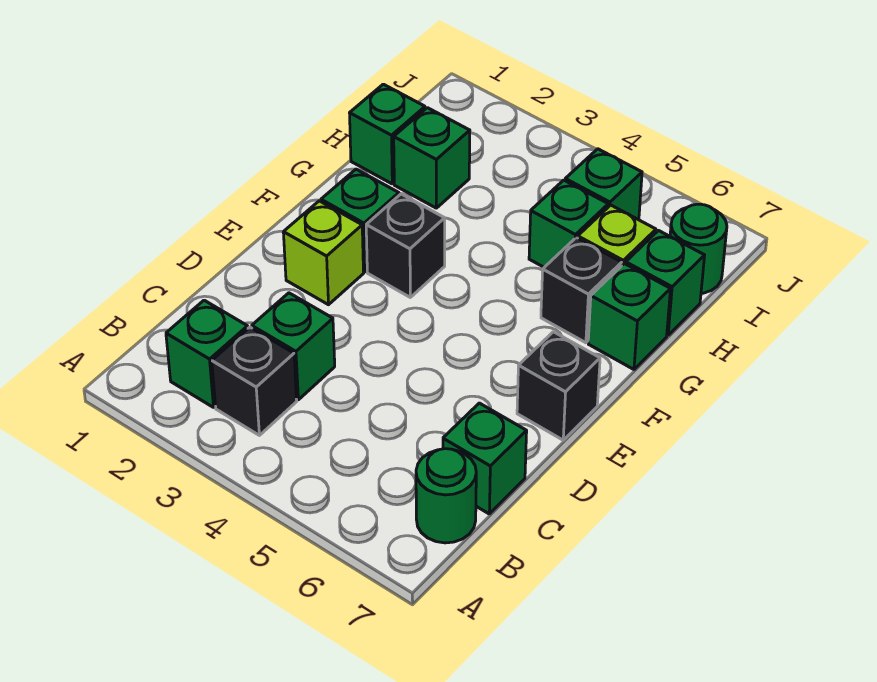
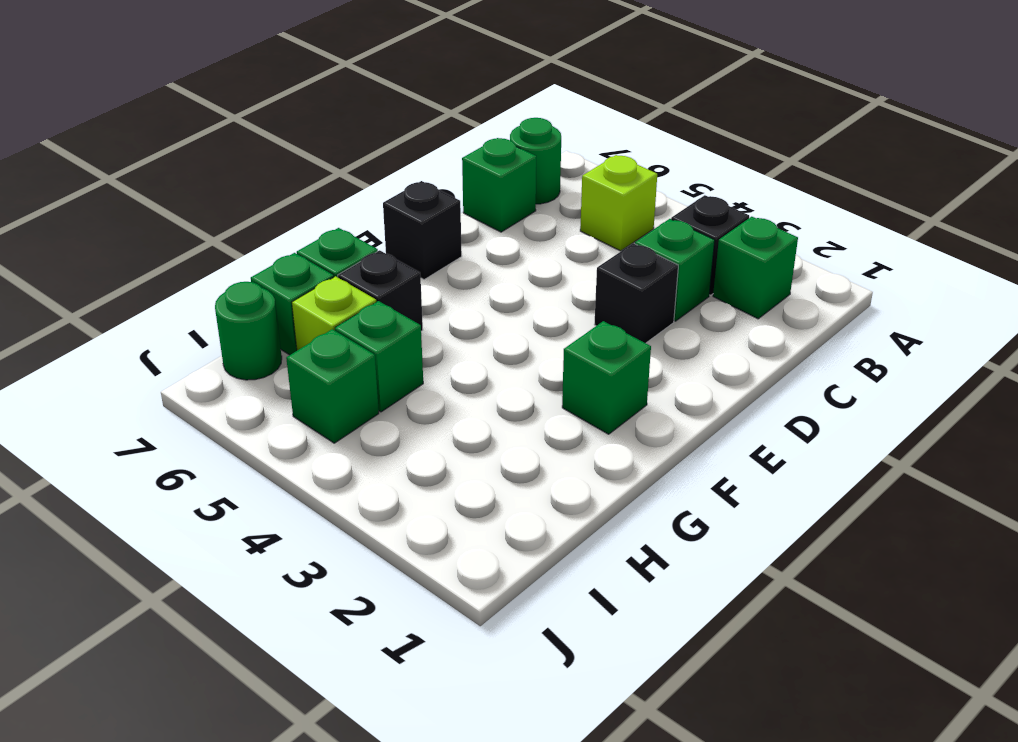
lime brick E2 level 1 -> lime brick B5 level 1
black brick F3 level 1 -> black brick D3 level 1
green brick H1 level 1 -> none
green brick H2 level 1 -> none

